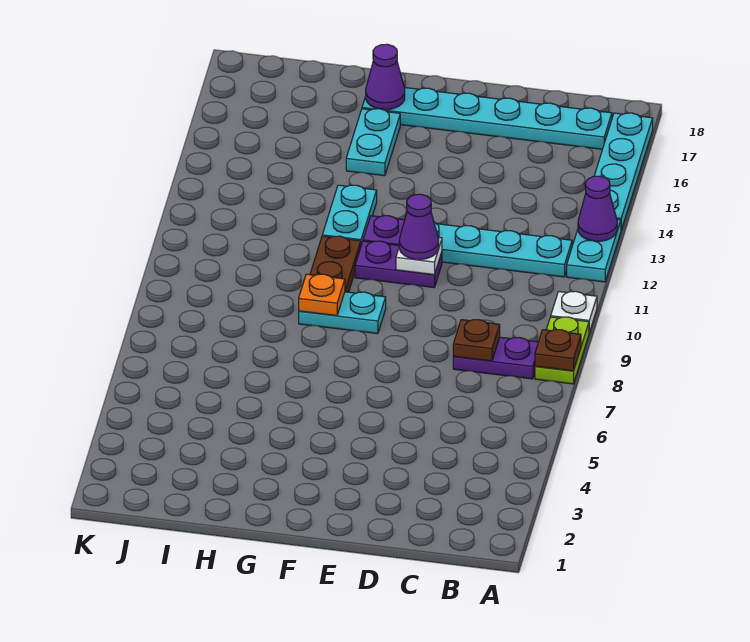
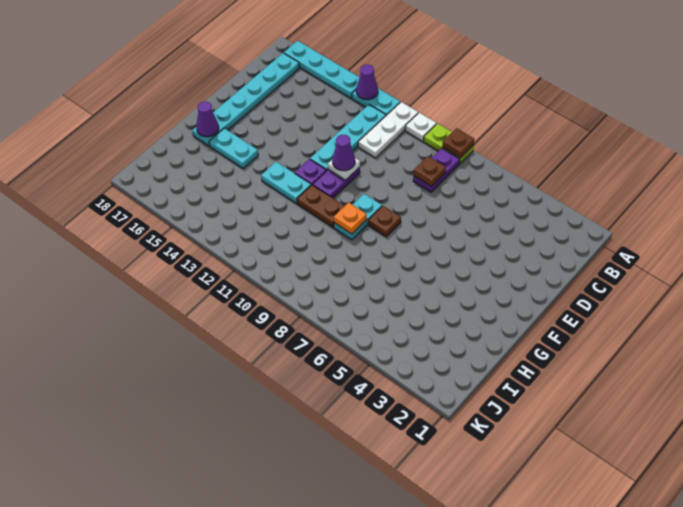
none -> white plate A11:C11 level 1
none -> brown plate F8 level 1

